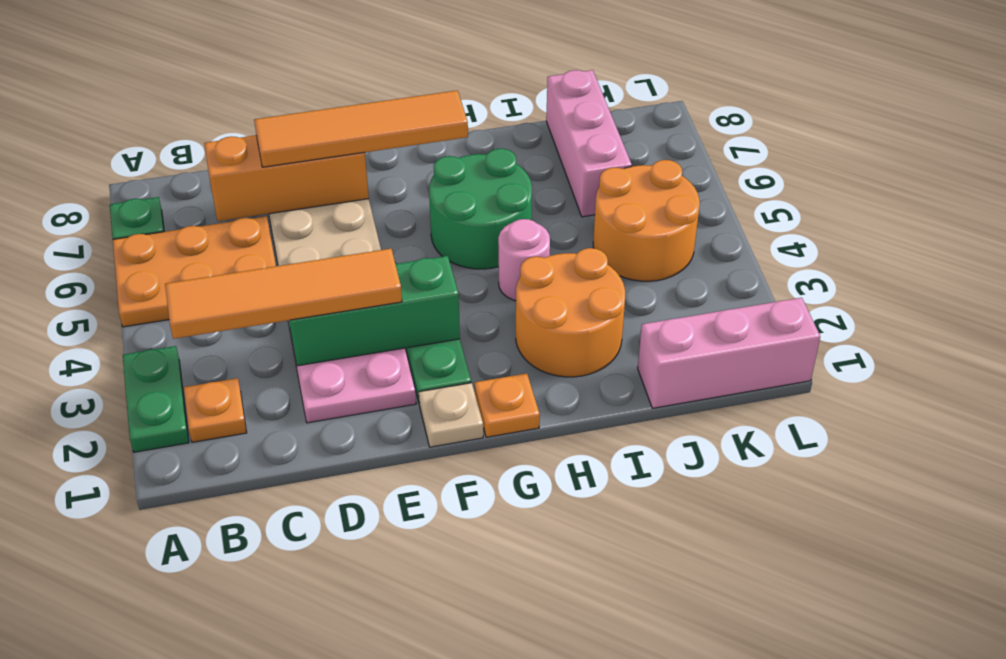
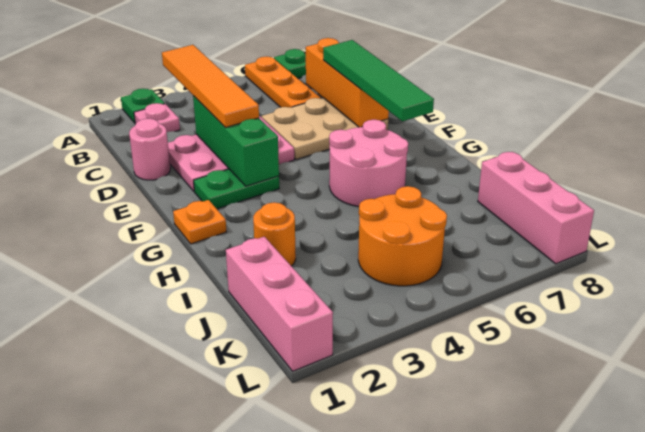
green plate A2:A3 level 1 -> green plate A2 level 1
orange plate A5:C6 level 1 -> orange plate A6:C6 level 1
orange plate B2 level 1 -> pink plate B2 level 1
orange tile D7:G7 level 3 -> green tile D7:G7 level 3
tan plate F1 level 1 -> none
green round brick G5:H6 level 1 -> pink round brick G5:H6 level 1
orange round brick H2:I3 level 1 -> orange round brick I2 level 1
pink round brick H4 level 1 -> pink round brick D1 level 1
pink brick J6:J8 level 1 -> pink brick J8:L8 level 1

